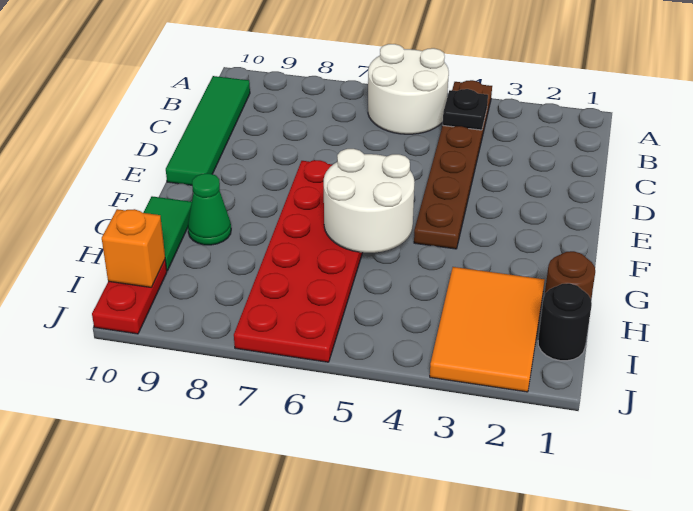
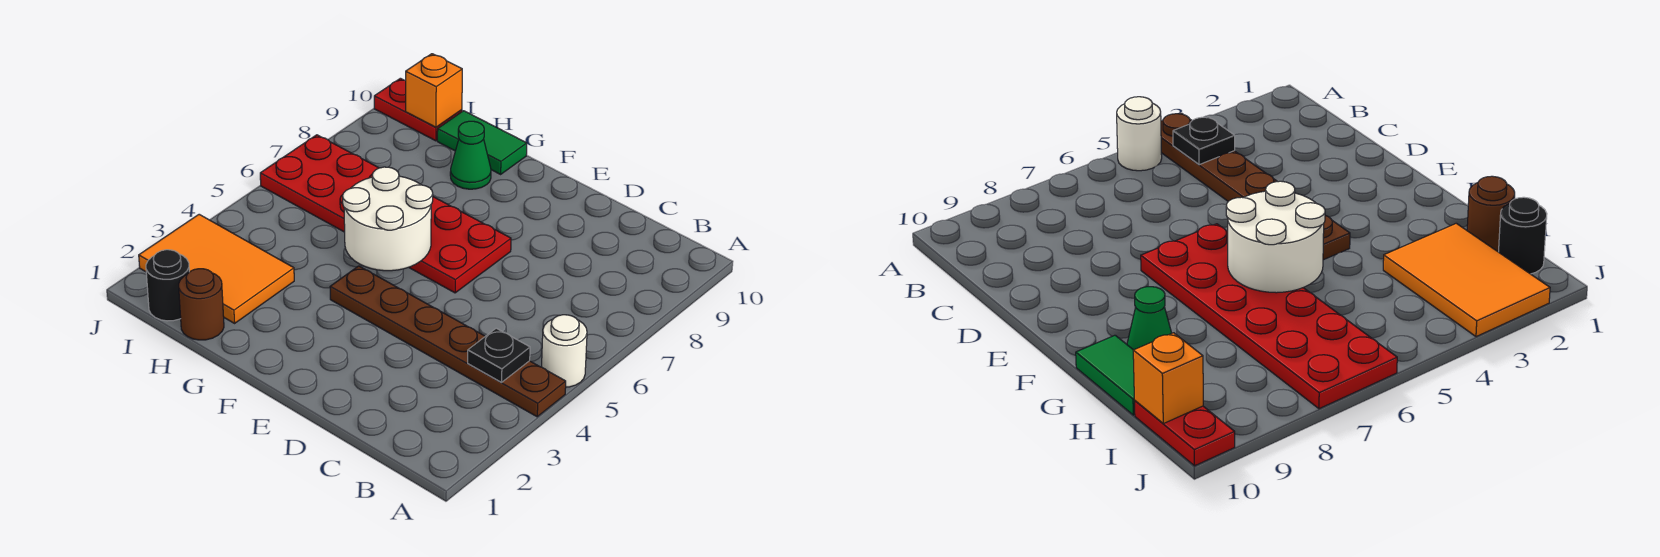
white round brick A5:B6 level 1 -> white round brick A5 level 1
green tile B10:E10 level 1 -> none

